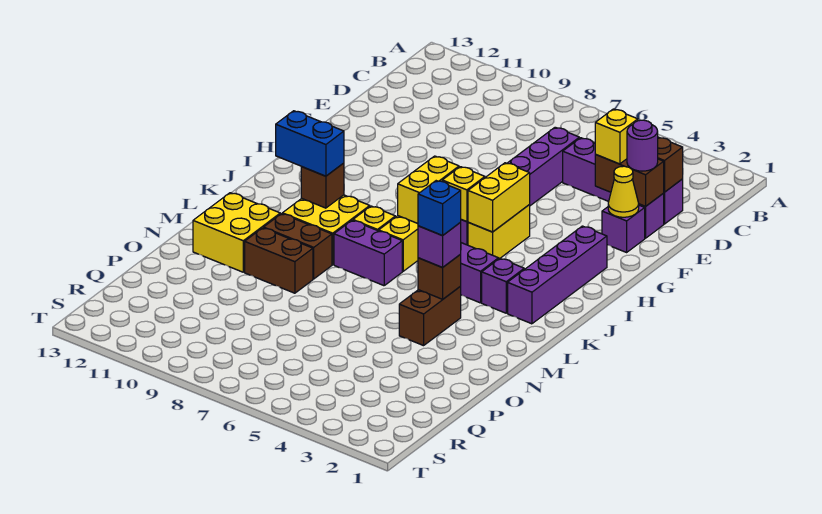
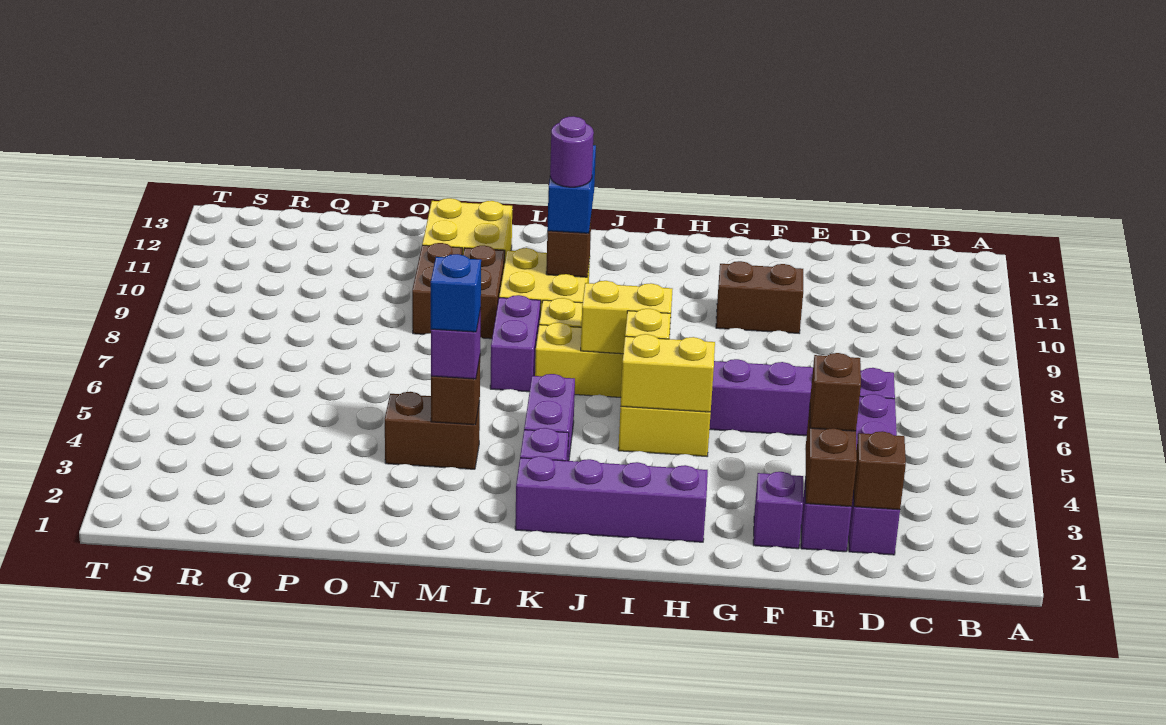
purple round brick E2 level 3 -> purple round brick K10 level 4
yellow brick E3 level 3 -> brown brick E3 level 3
yellow cone F2 level 2 -> none
none -> brown brick F10:G10 level 1

